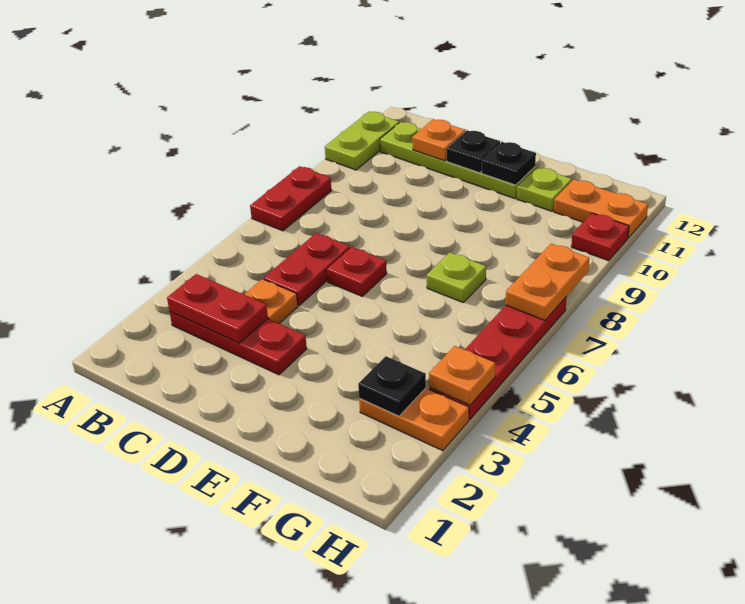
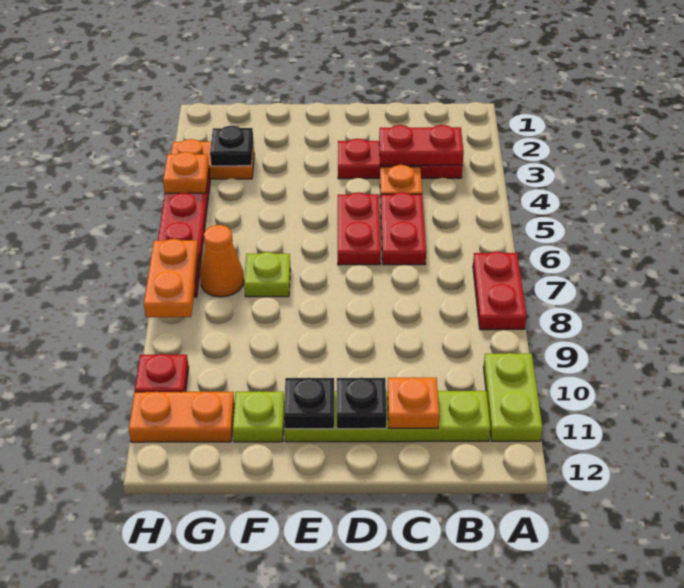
red plate D6 level 1 -> red plate D5:D6 level 1
none -> orange cone G7 level 1

